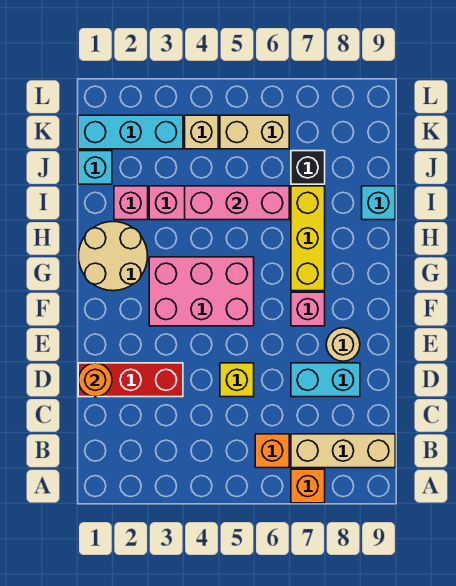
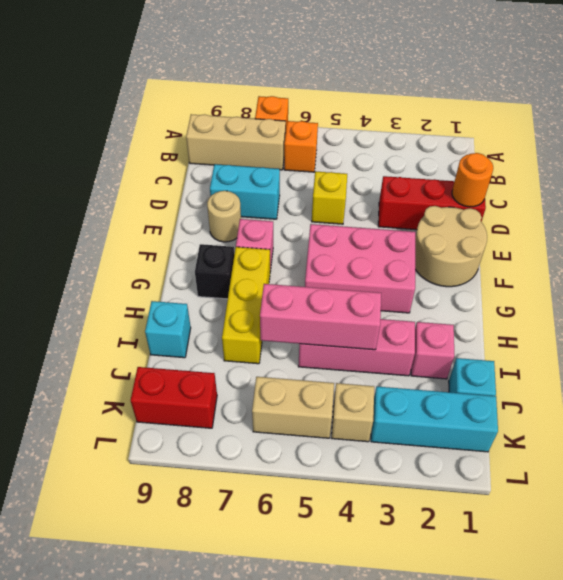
tan round brick G1:H2 level 1 -> tan round brick E1:F2 level 1
black brick J7 level 1 -> black brick G8 level 1
none -> red brick K8:K9 level 1

